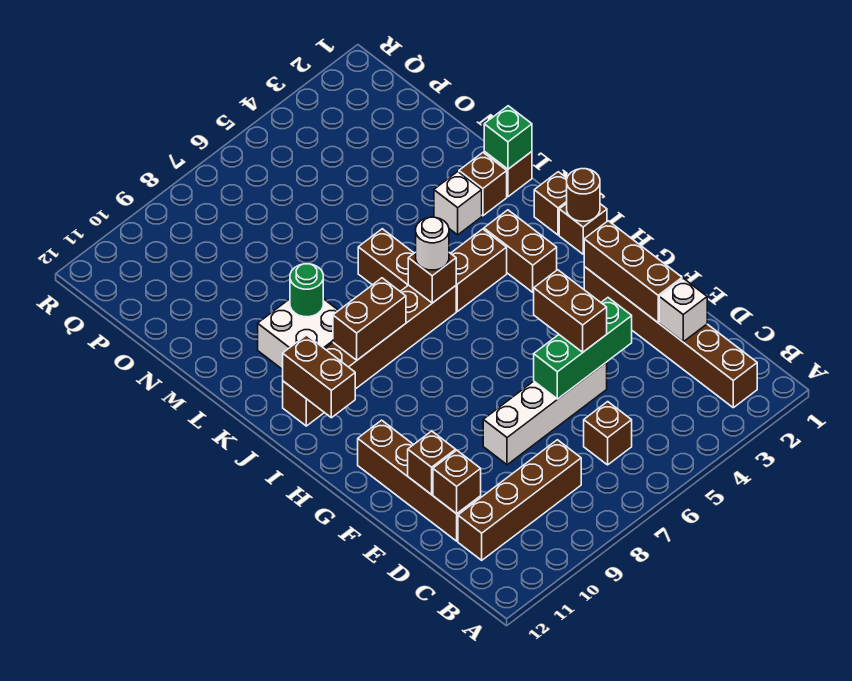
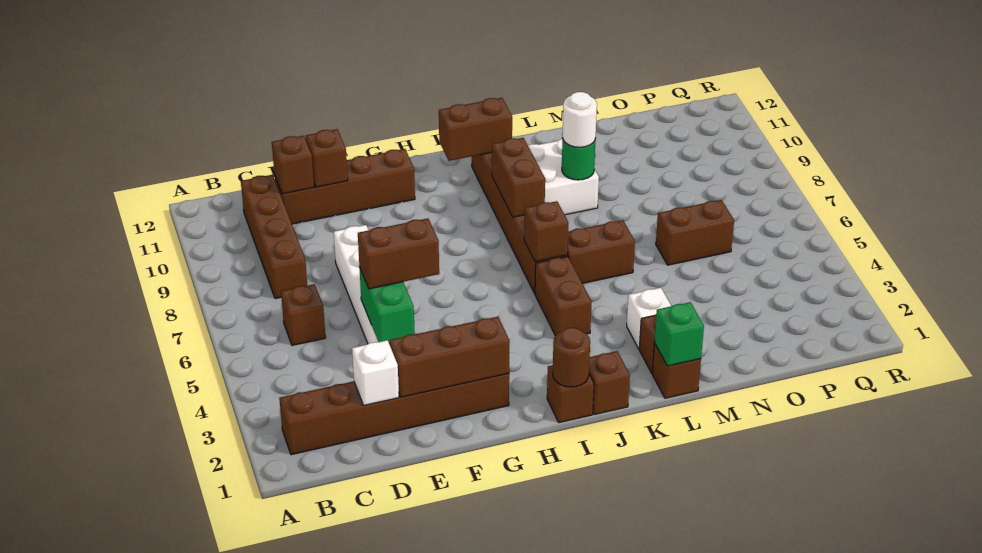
green brick E4:E6 level 2 -> green brick E4:E5 level 2
brown brick I3:J3 level 1 -> brown brick N6:O6 level 1
white round brick J6 level 3 -> white round brick L9 level 3

